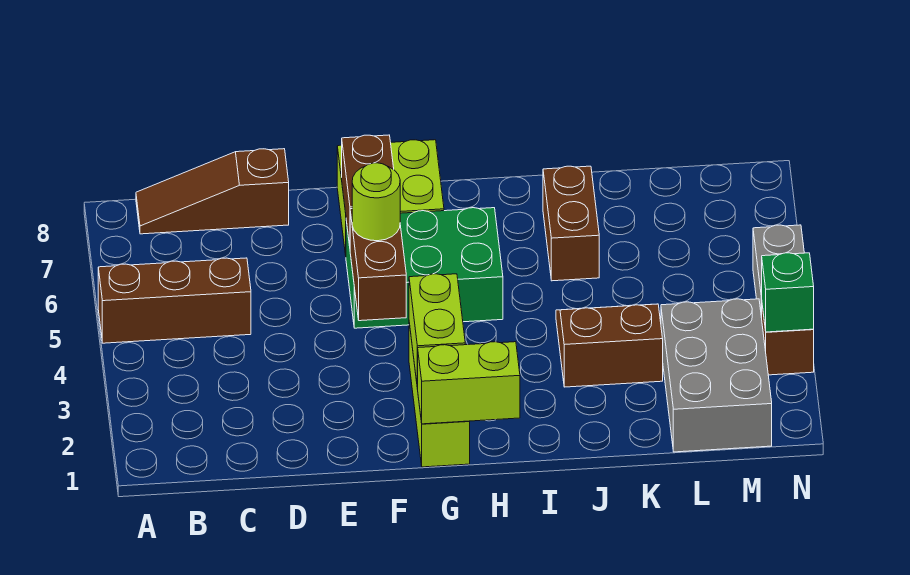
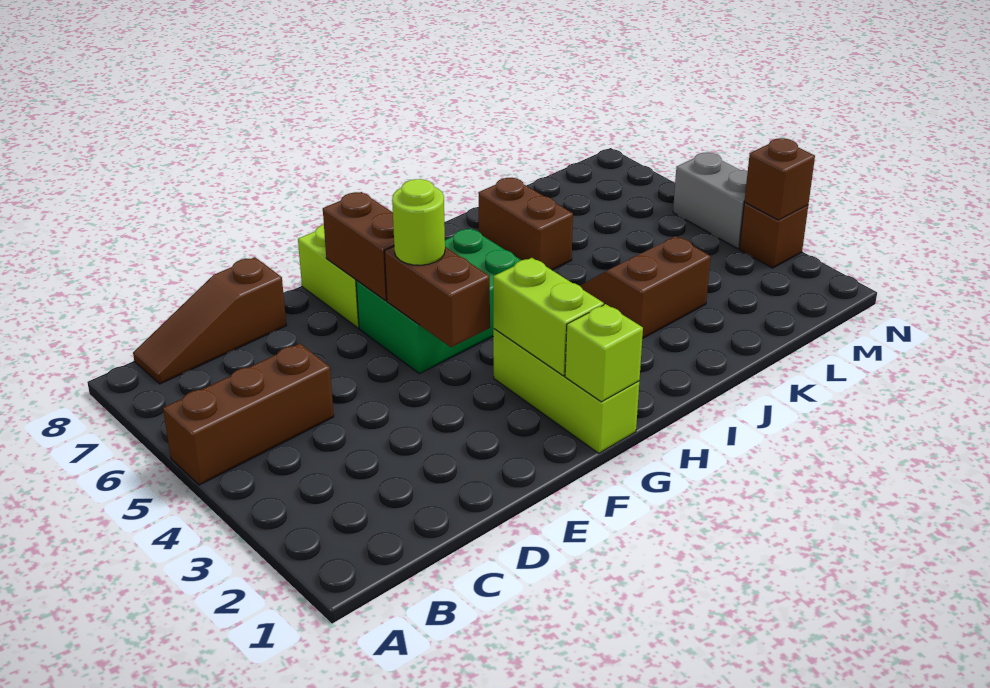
lime brick G1:H1 level 2 -> lime brick G1 level 2
grey brick L1:M3 level 1 -> none
green brick N3 level 2 -> brown brick N3 level 2

